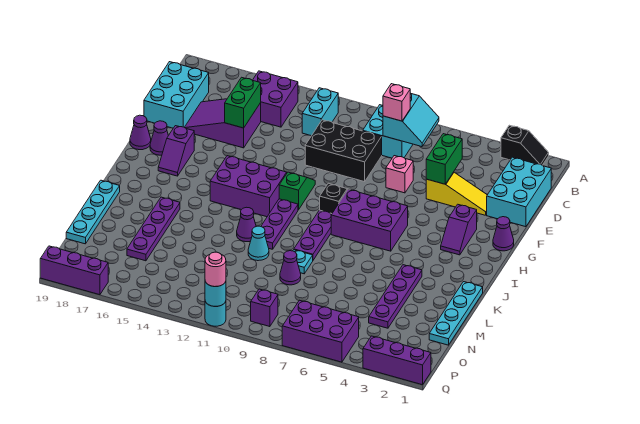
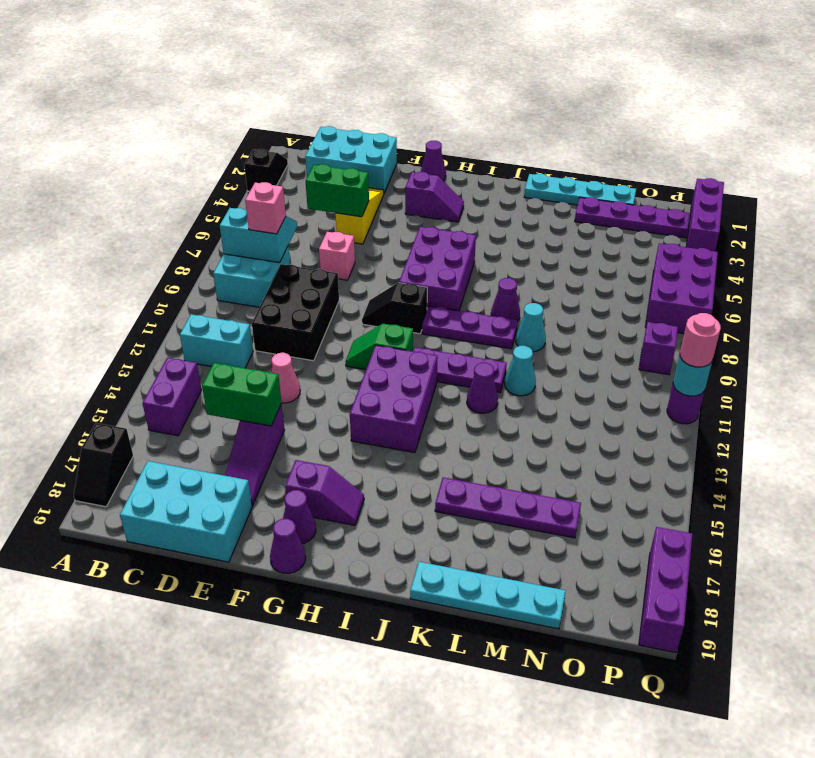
none -> black slope A17:A18 level 1 top 17
purple brick B14:C15 level 1 -> purple brick B14:B15 level 1
purple slope D15:E17 level 1 top 15 -> purple slope E15:E17 level 1 top 15
none -> pink cone E13 level 1
purple plate K4:N4 level 1 -> purple plate M2:P2 level 1
cyan plate L9 level 1 -> cyan cone L9 level 1
purple cone M9 level 1 -> purple cone K8 level 1
cyan round brick Q11 level 1 -> purple round brick Q11 level 1

